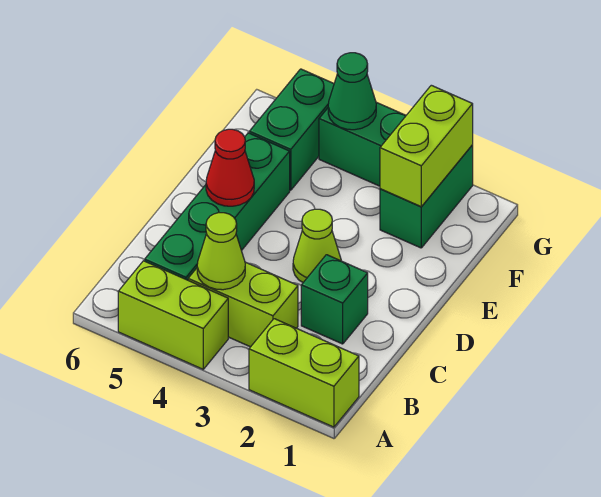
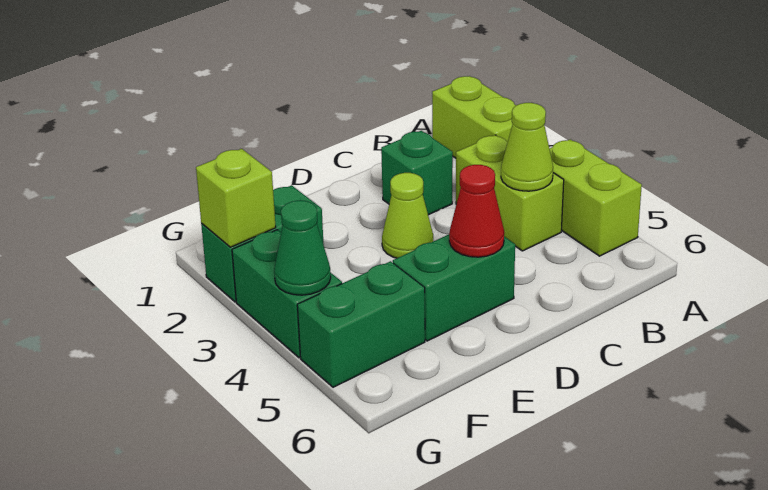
green brick B5:E5 level 1 -> green brick D5:E5 level 1
lime brick F2:G2 level 2 -> lime brick G2 level 2

